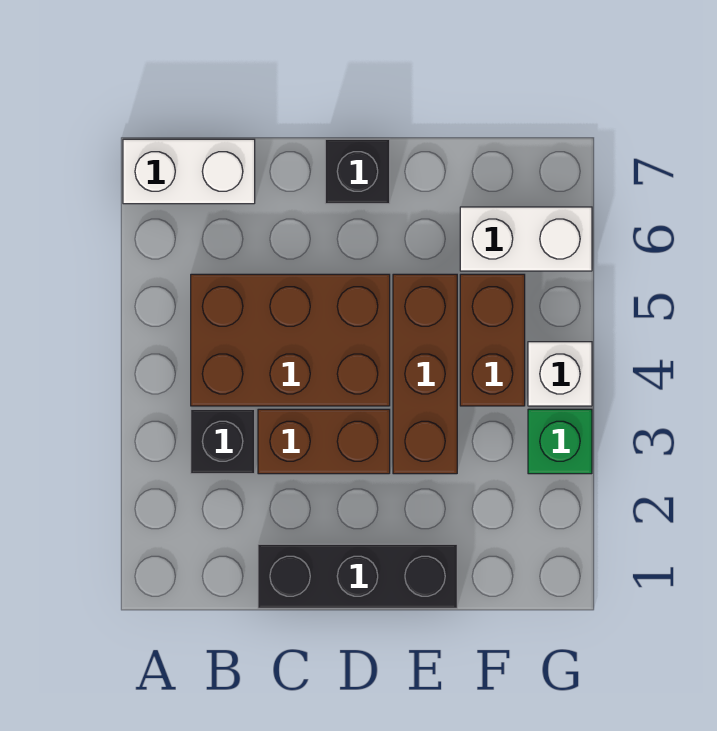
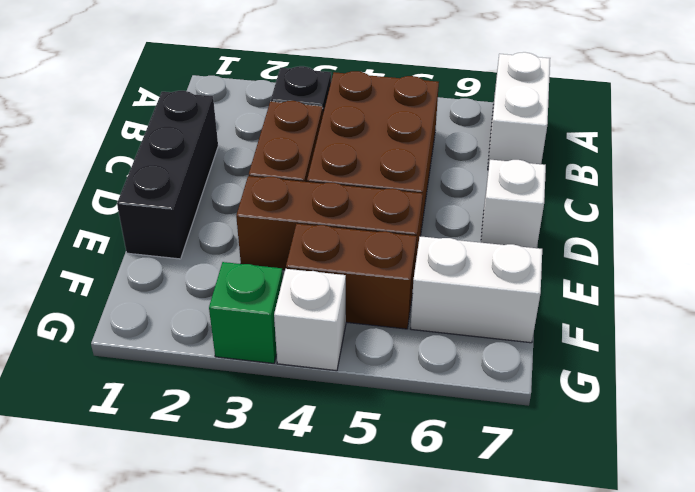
black brick D7 level 1 -> white brick D7 level 1
white brick F6:G6 level 1 -> white brick F6:F7 level 1

